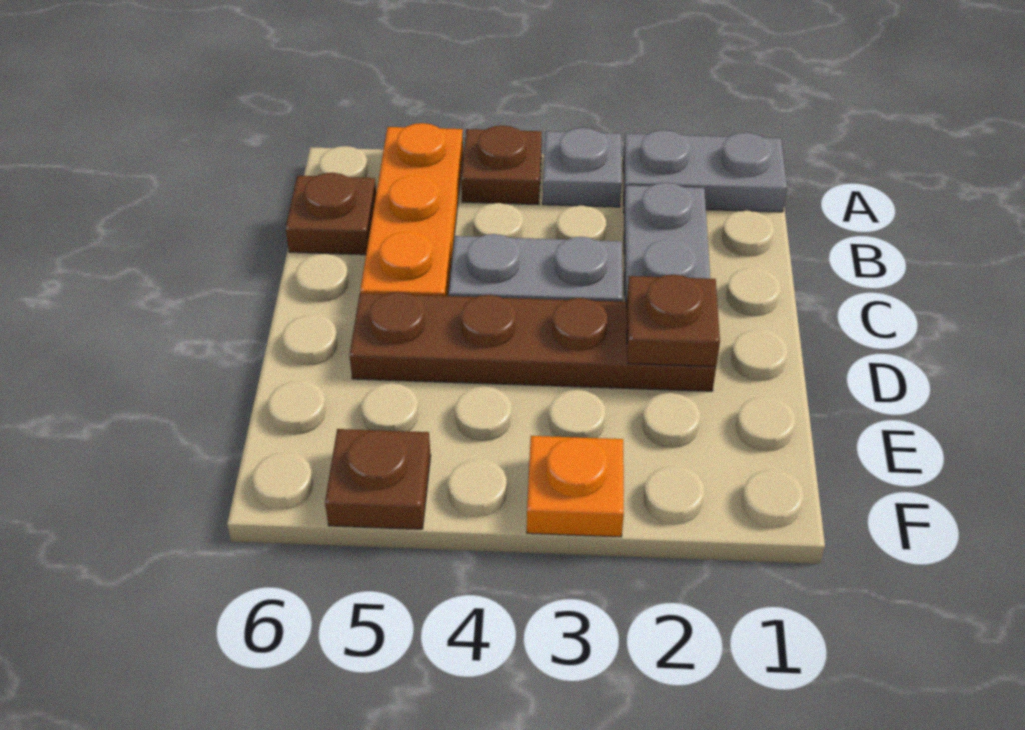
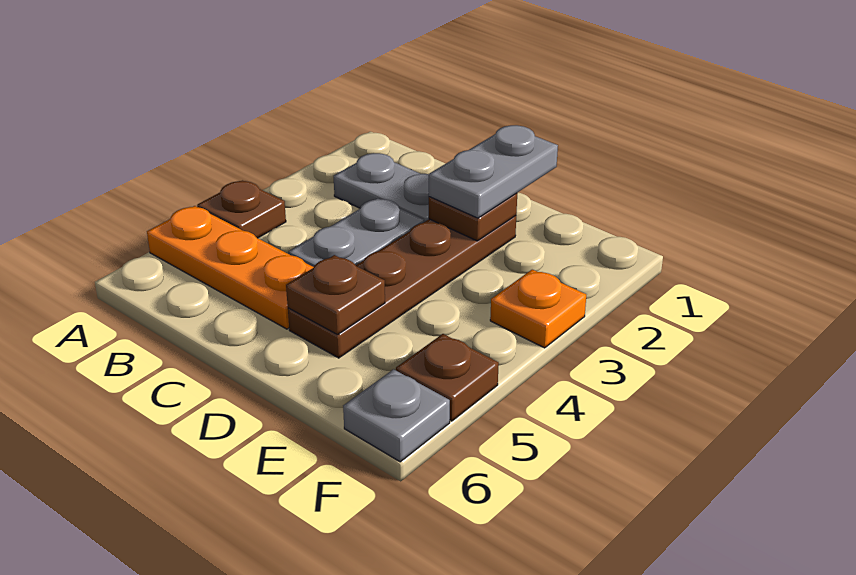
grey plate A1:A2 level 1 -> grey plate D1:D2 level 3
grey plate A3 level 1 -> grey plate F6 level 1
brown plate B6 level 1 -> brown plate D5 level 2

